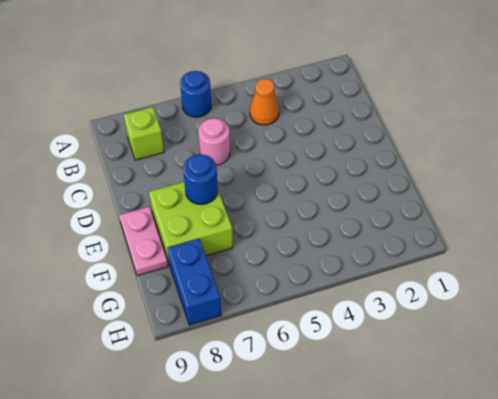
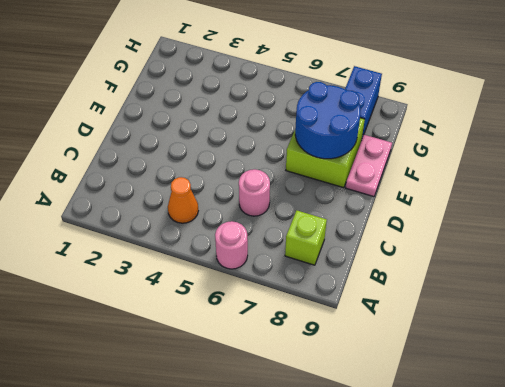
blue round brick A6 level 1 -> pink round brick A6 level 1
blue round brick E7 level 2 -> blue round brick E7:F8 level 2

